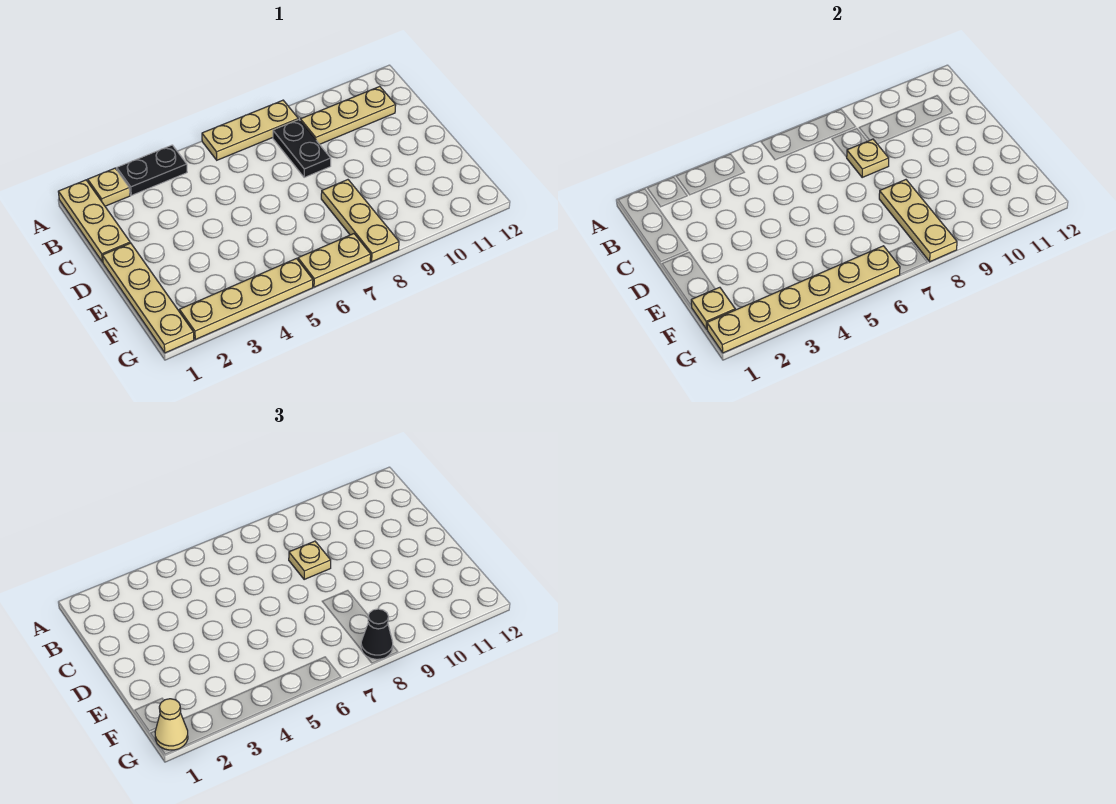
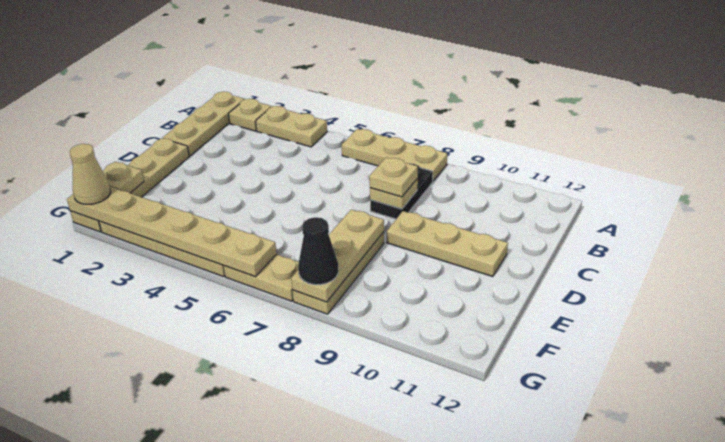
black plate A3:A4 level 1 -> tan plate A3:A4 level 1
tan plate B9:B11 level 1 -> tan plate D9:D11 level 1

